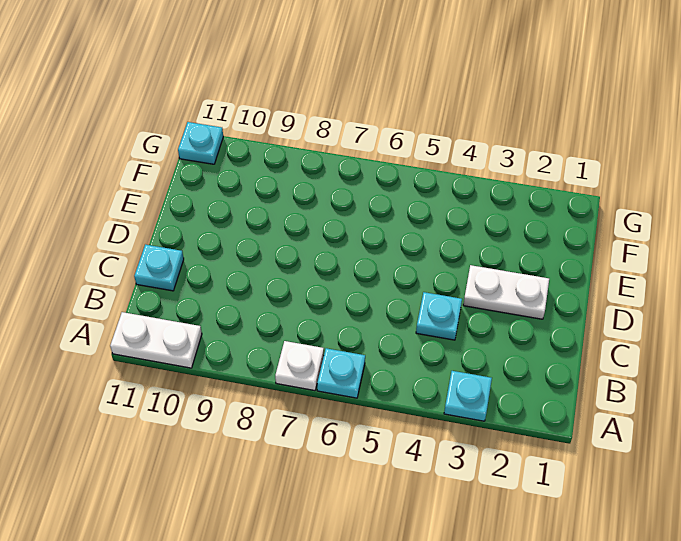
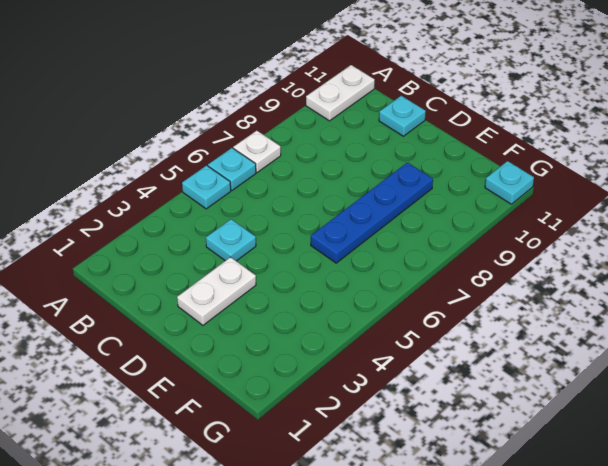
cyan plate A3 level 1 -> cyan plate A5 level 1
none -> blue plate E6:E9 level 1

